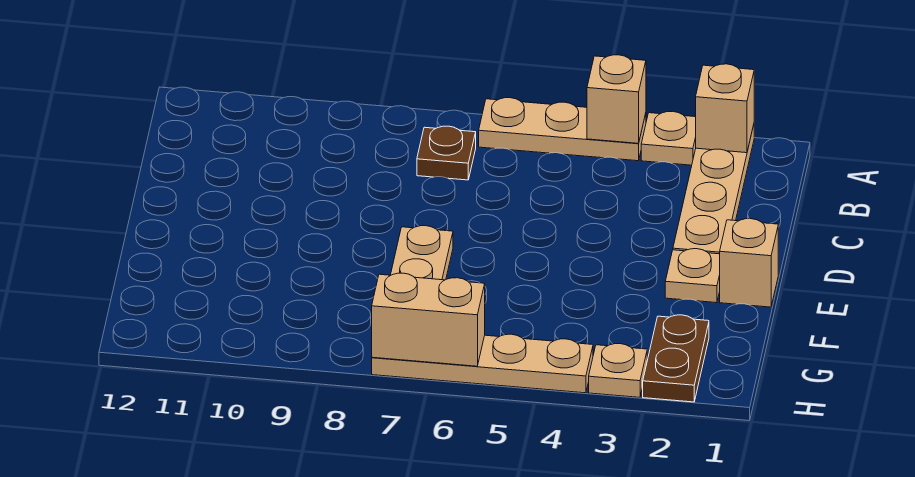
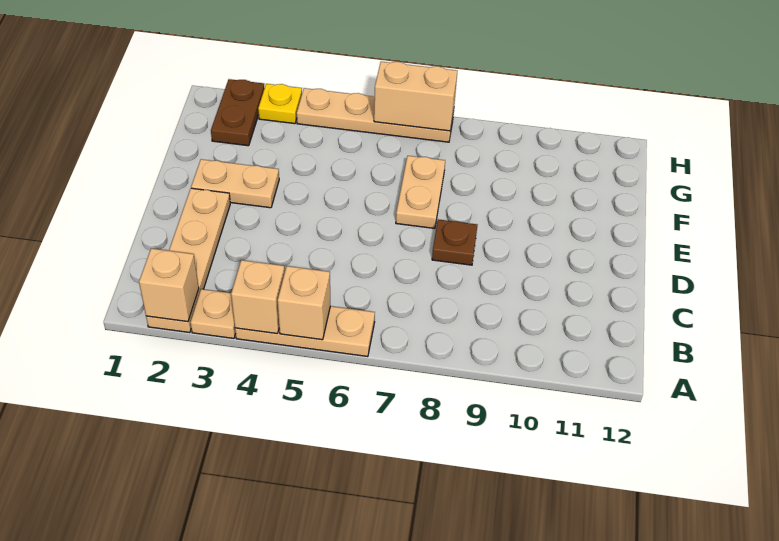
brown plate B7 level 1 -> brown plate D8 level 1
tan brick E1 level 1 -> tan brick A5 level 2
tan plate E2 level 1 -> tan plate E2:E3 level 1
tan plate H3 level 1 -> yellow plate H3 level 1

